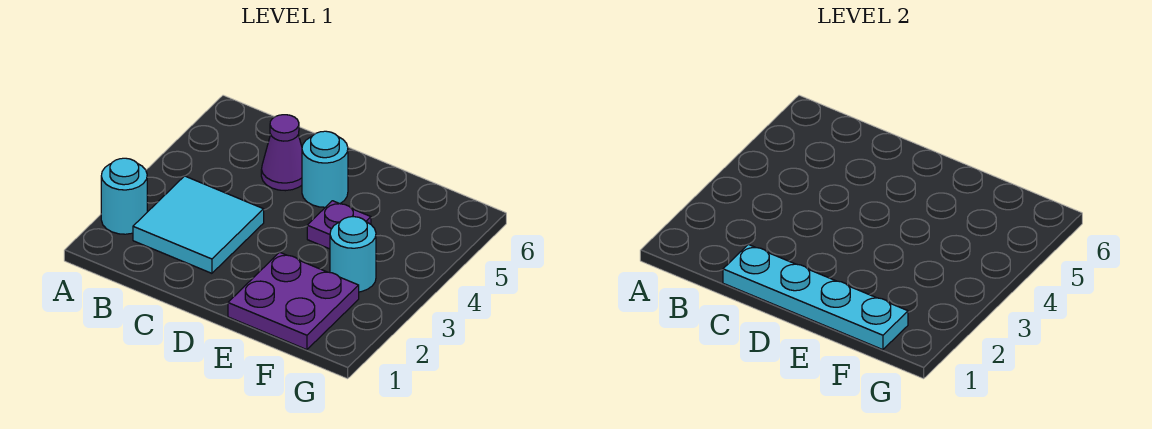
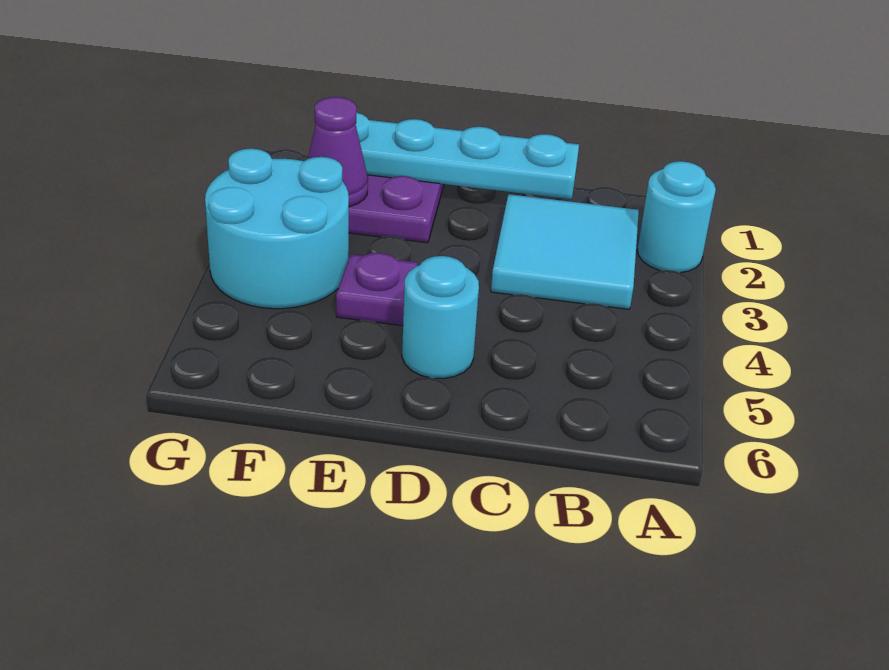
purple cone C5 level 1 -> purple cone F2 level 2
cyan round brick F3 level 1 -> cyan round brick F3:G4 level 1

